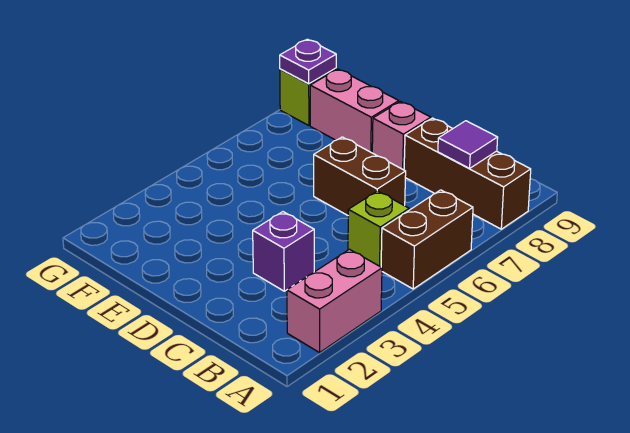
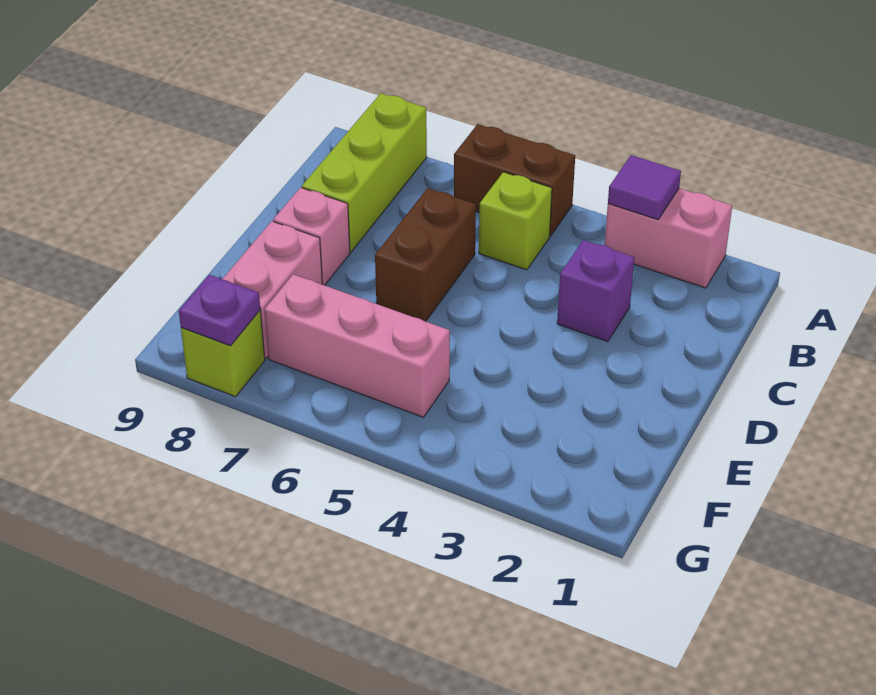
brown brick A8:C8 level 1 -> lime brick A8:C8 level 1
purple tile B8 level 2 -> purple tile A3 level 2
none -> pink brick F5:F7 level 1

